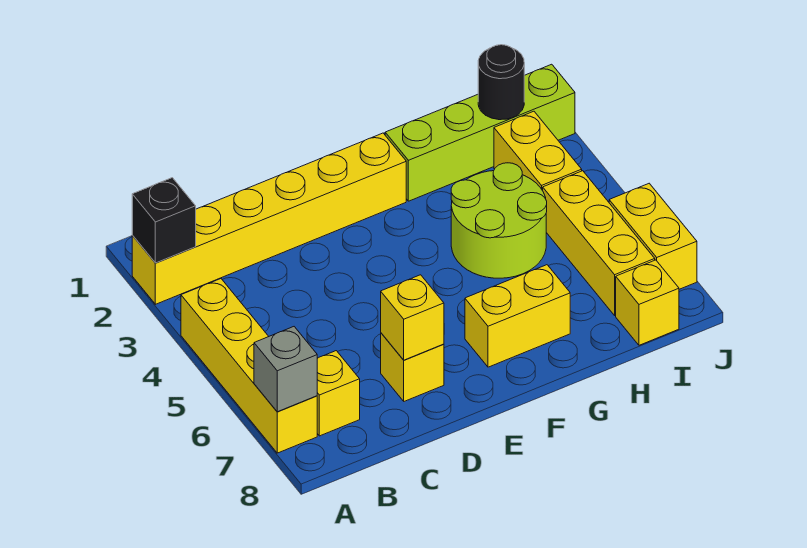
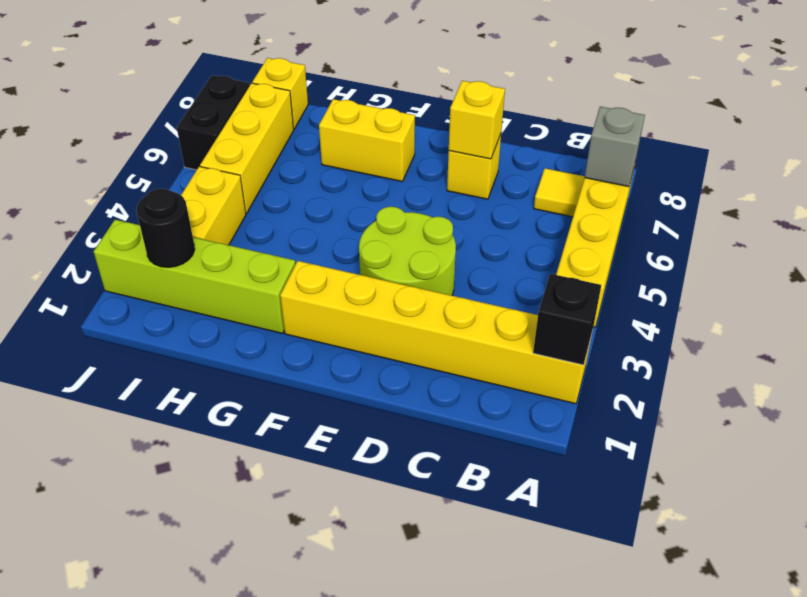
yellow brick B7 level 1 -> yellow tile B7 level 1
lime round brick G4:H5 level 1 -> lime round brick D3:E4 level 1
yellow brick J6:J7 level 1 -> black brick J6:J7 level 1

